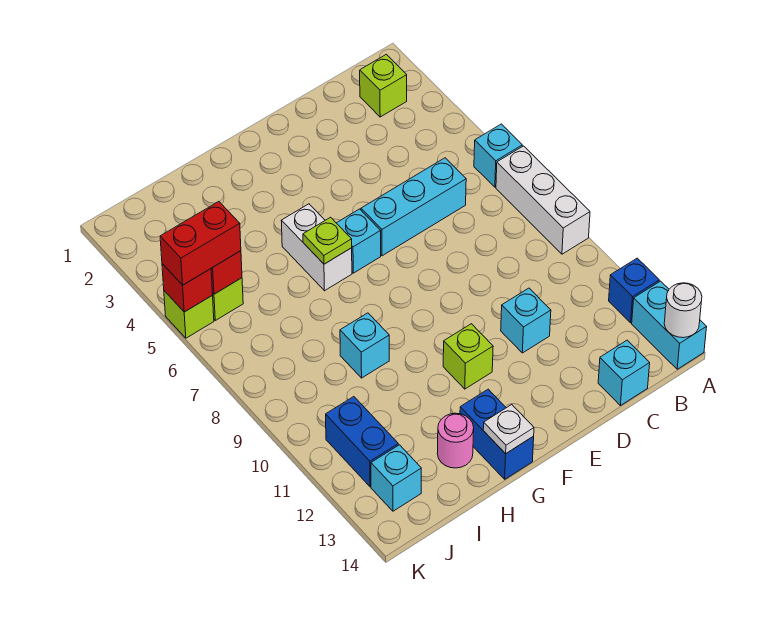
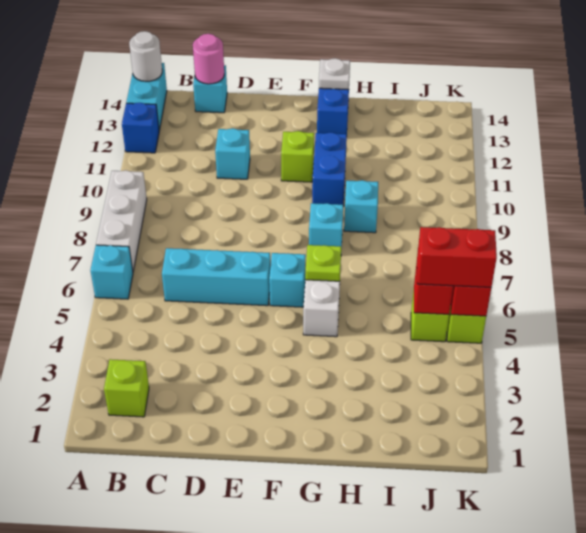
pink round brick H13 level 1 -> pink round brick C14 level 2
blue brick J11:J12 level 1 -> blue brick G10:G11 level 1
cyan brick J13 level 1 -> cyan brick G8 level 1

